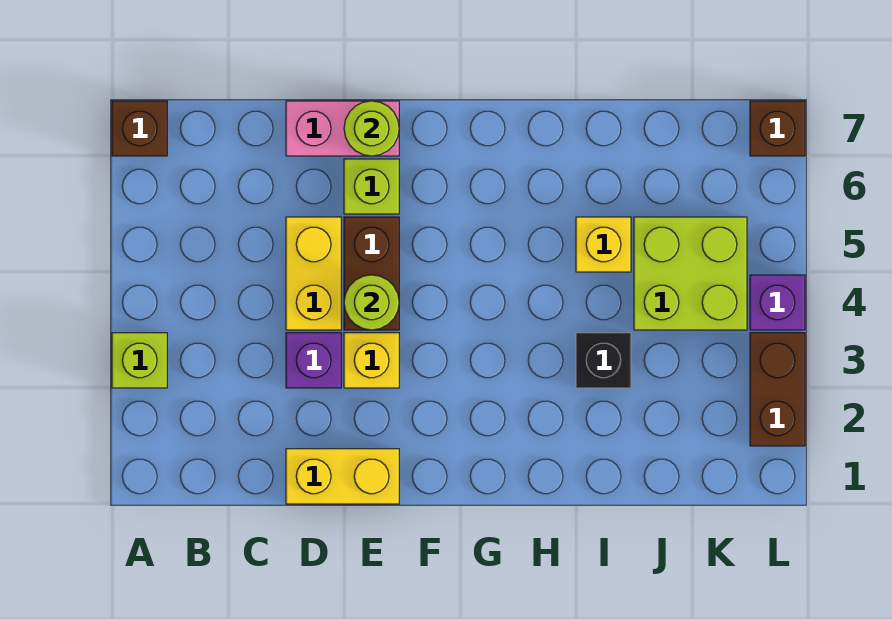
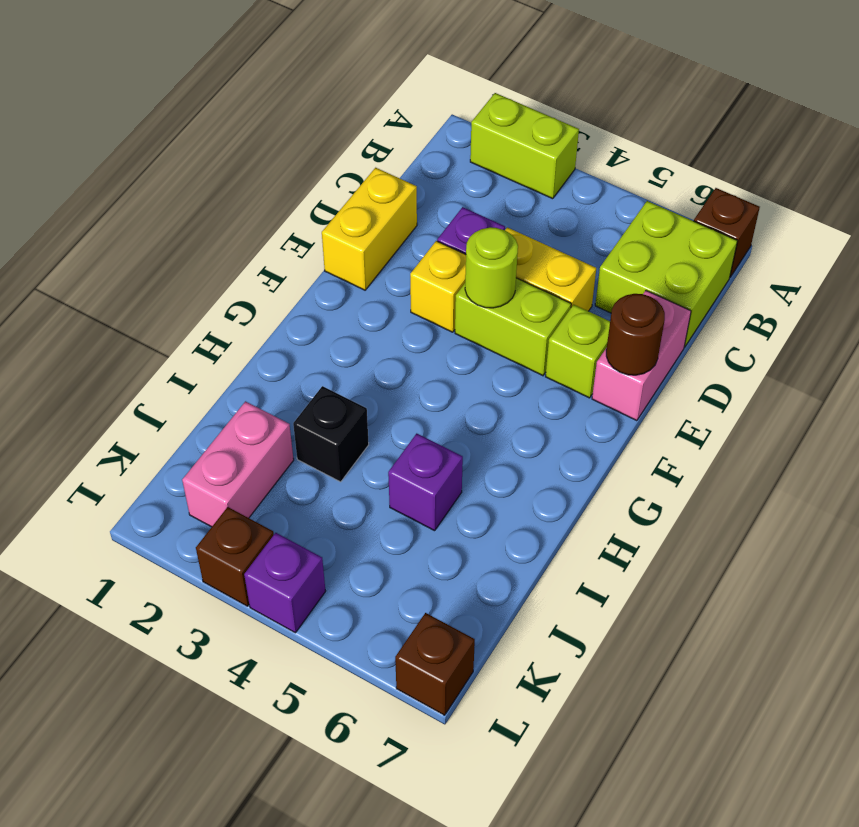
lime brick A3 level 1 -> lime brick A2:A3 level 1
brown brick E4:E5 level 1 -> lime brick E4:E5 level 1
lime round brick E7 level 2 -> brown round brick E7 level 2
yellow brick I5 level 1 -> purple brick I5 level 1
none -> pink brick J2:K2 level 1
lime brick J4:K5 level 1 -> lime brick B6:C7 level 1
brown brick L2:L3 level 1 -> brown brick L3 level 1

